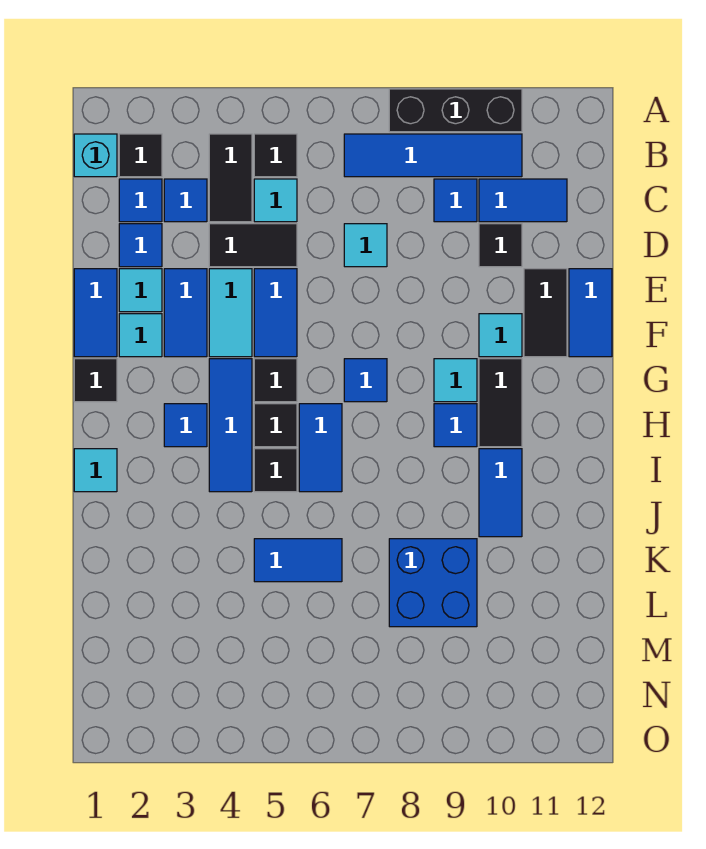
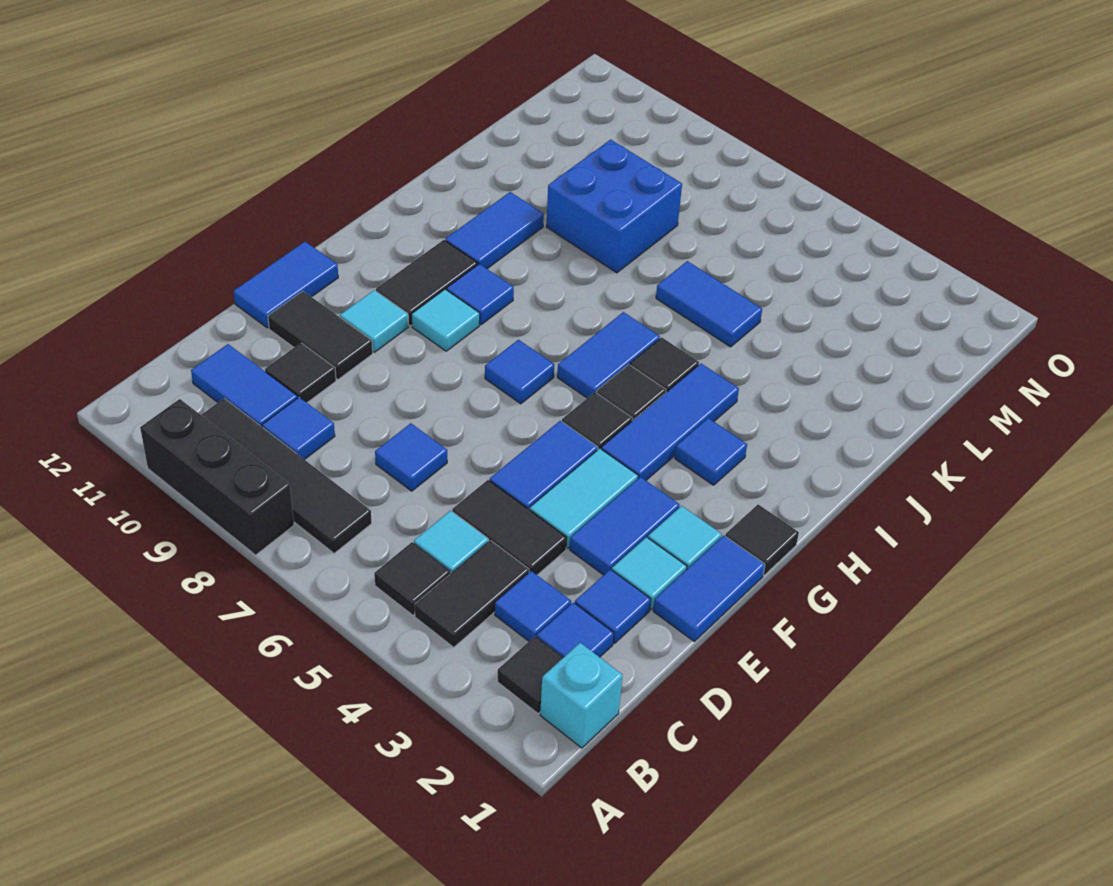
blue tile B7:B10 level 1 -> black tile B7:B10 level 1
cyan tile D7 level 1 -> blue tile D7 level 1
black tile E11:F11 level 1 -> black tile E10:E11 level 1
cyan tile I1 level 1 -> none

